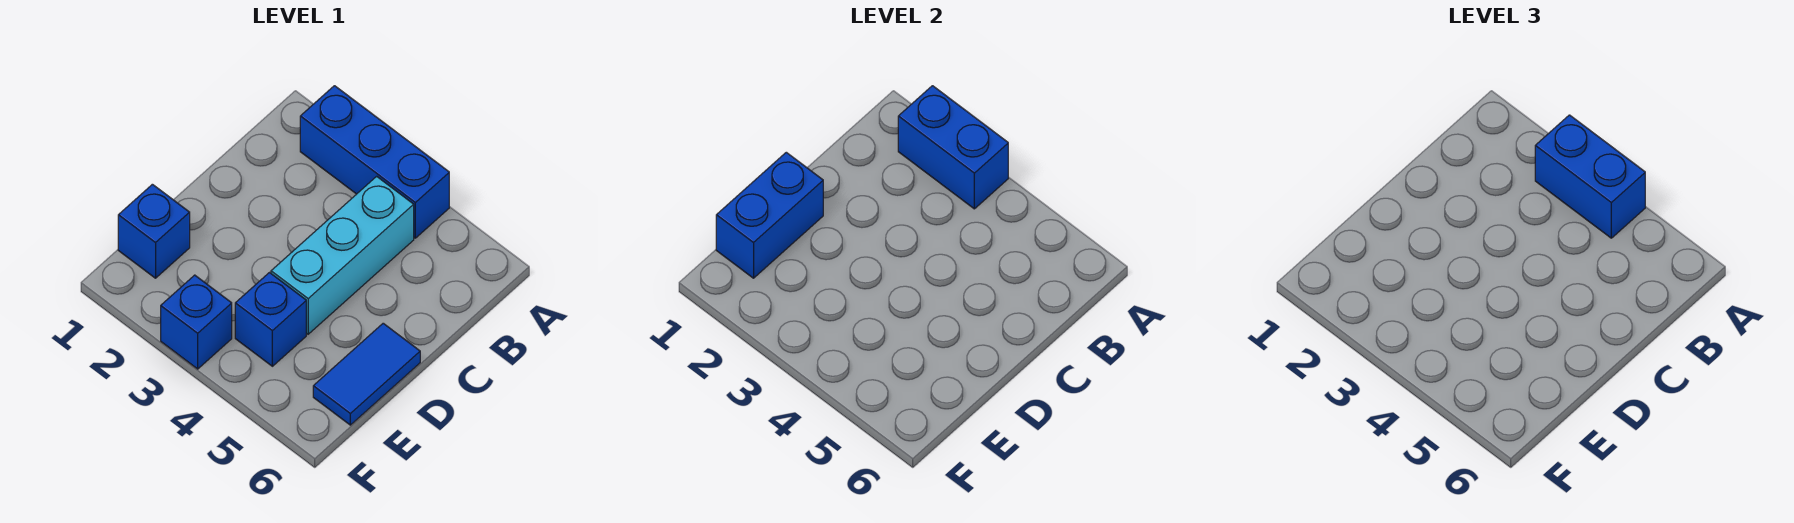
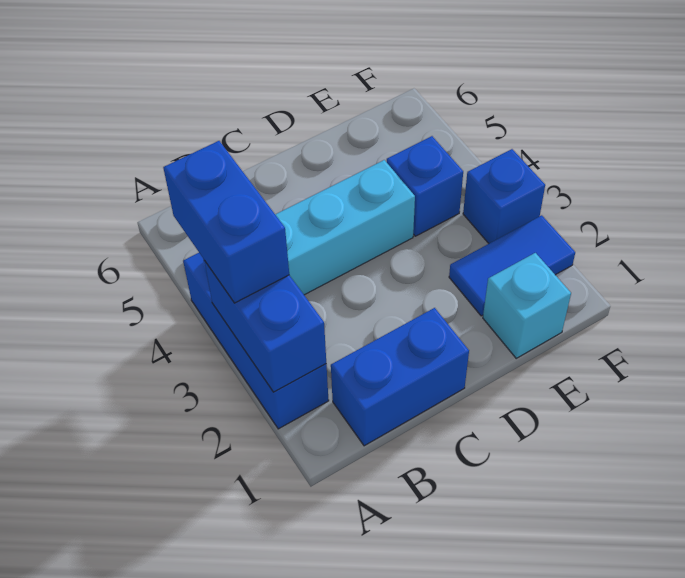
blue brick D1:E1 level 2 -> blue brick B1:C1 level 1
blue tile D6:E6 level 1 -> blue tile E2:F2 level 1
blue brick E1 level 1 -> cyan brick E1 level 1

